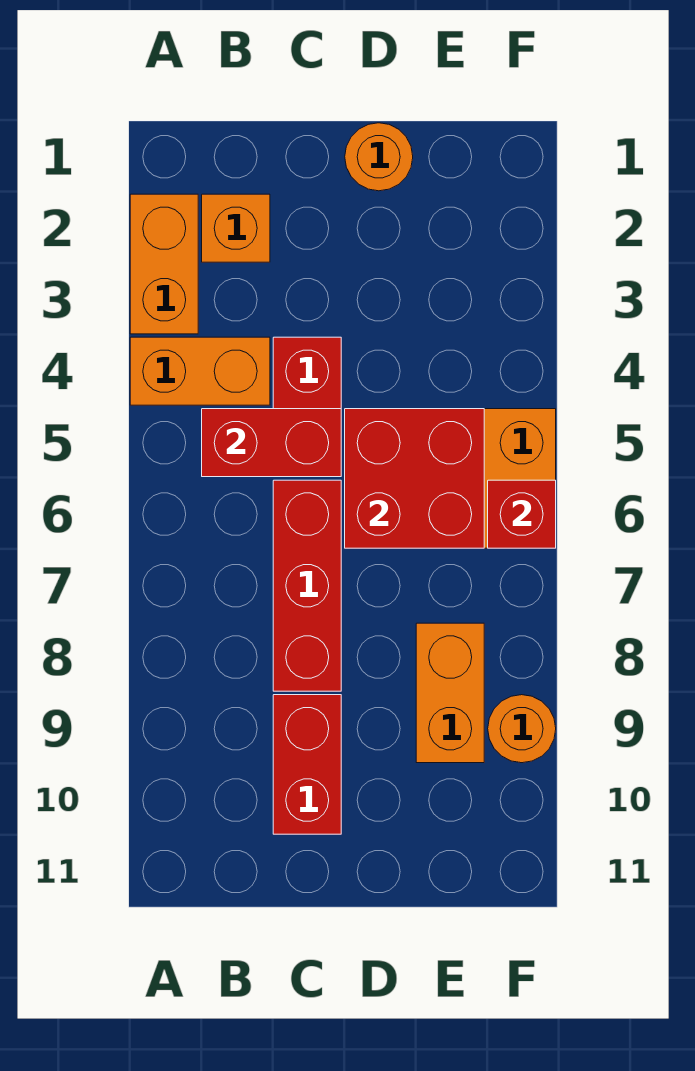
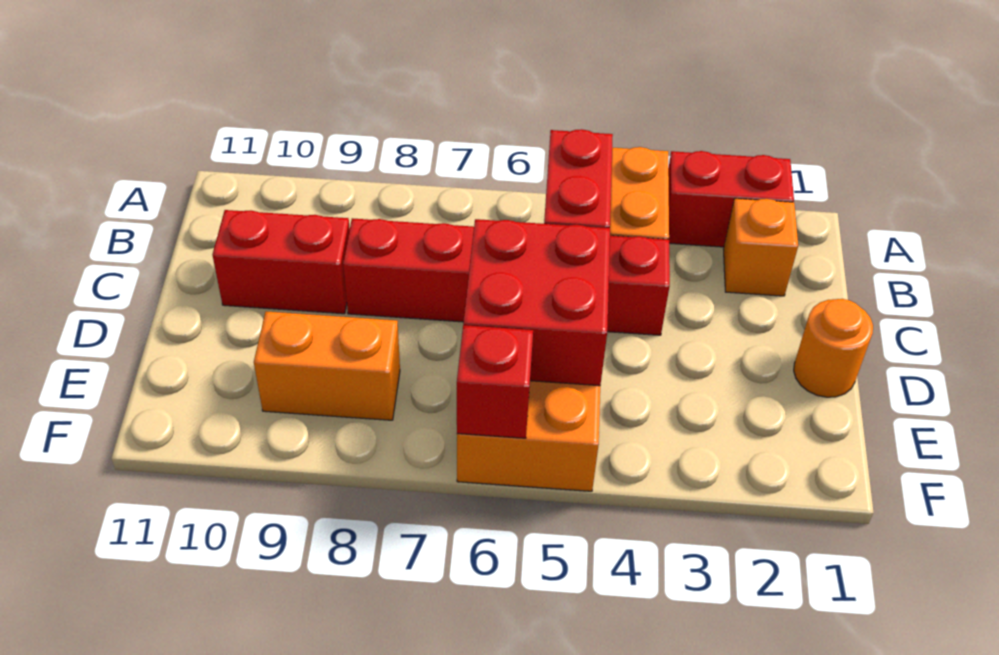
orange brick A2:A3 level 1 -> red brick A2:A3 level 1
orange round brick F9 level 1 -> none

